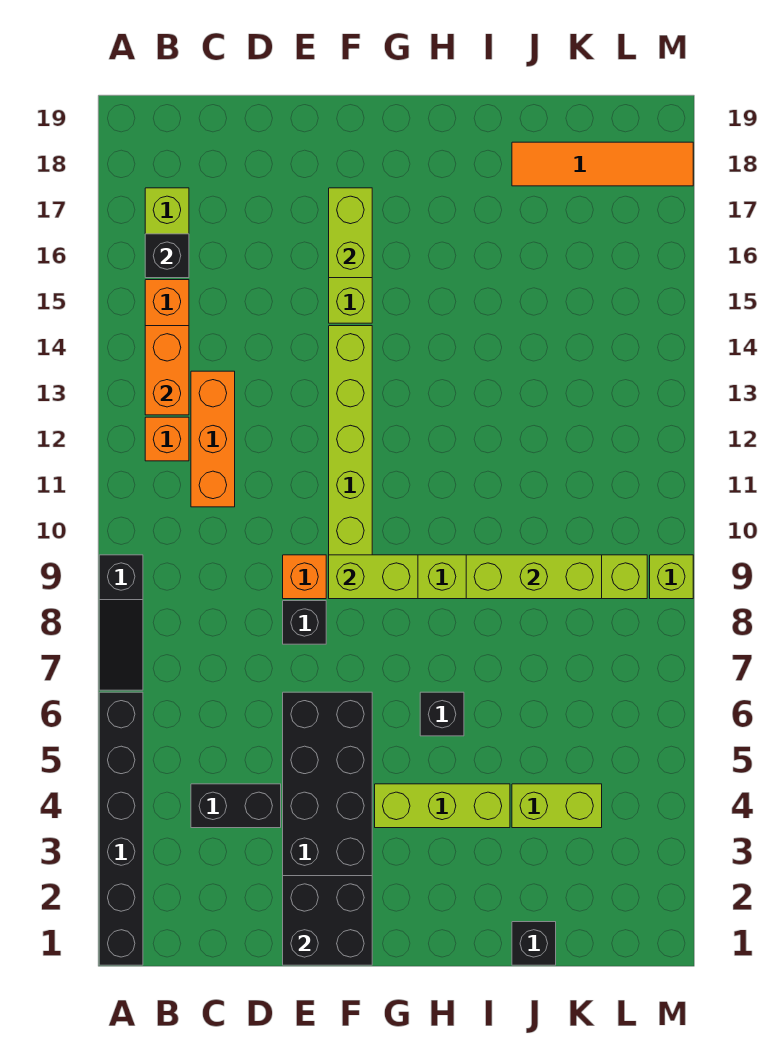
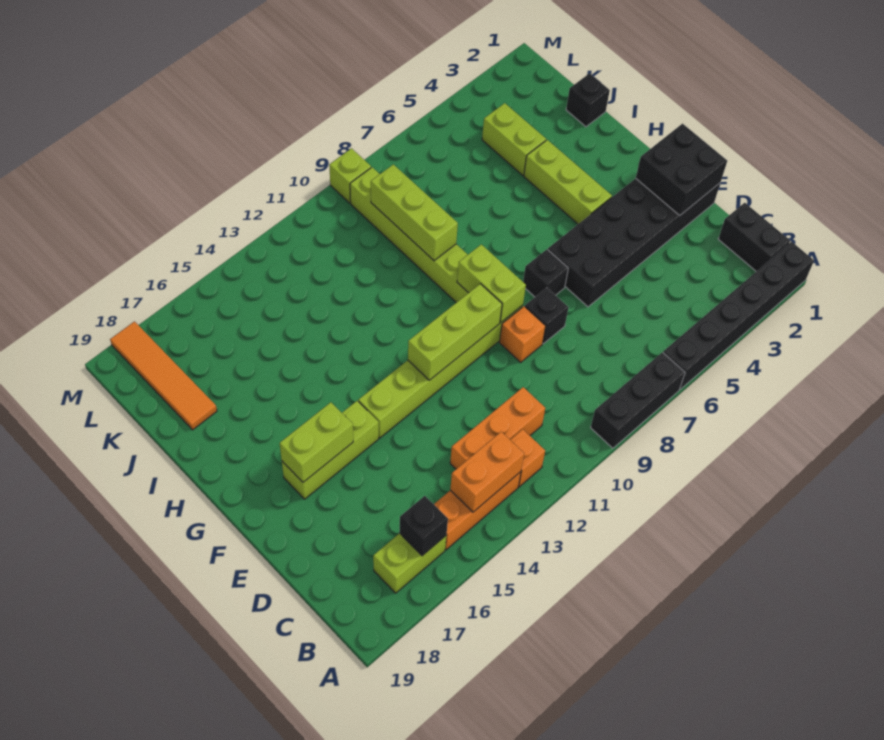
black slope A7:A9 level 1 top 9 -> black brick A7:A9 level 1
black brick C4:D4 level 1 -> black brick B1:C1 level 1
none -> lime brick F10:F12 level 2
black brick H6 level 1 -> black brick F7 level 1

